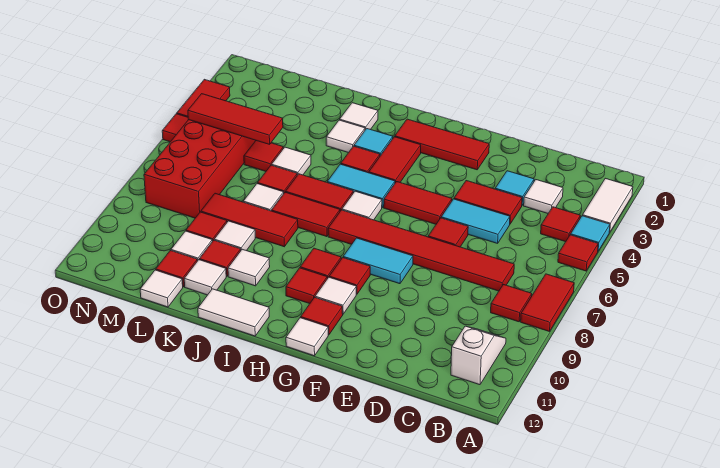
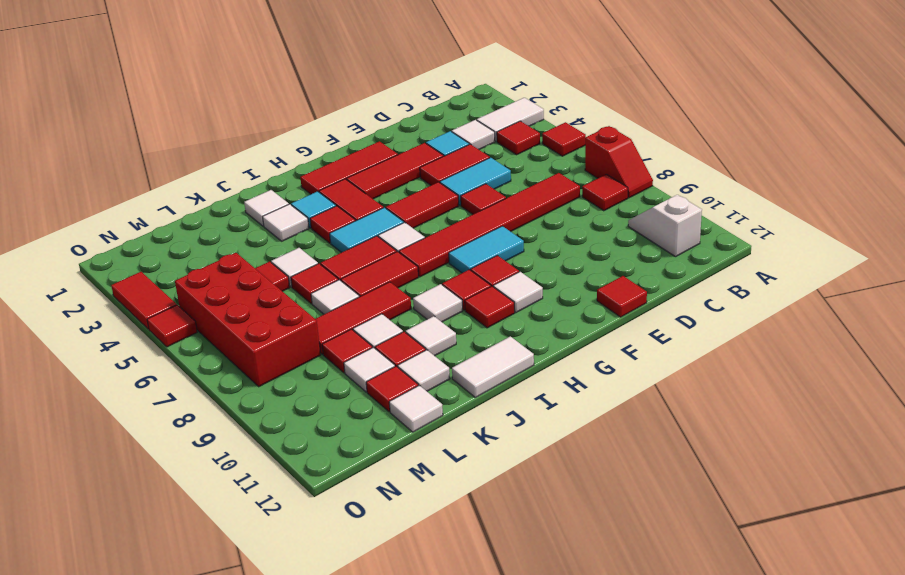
white tile A2:A3 level 1 -> white tile A3:B3 level 1
cyan tile A4 level 1 -> none
red tile A7:A8 level 1 -> red slope A7:A8 level 1 top 7
red tile G11 level 1 -> red tile E12 level 1
white tile G12 level 1 -> white tile I9 level 1
red tile L5:N5 level 2 -> red tile E3:G3 level 1

